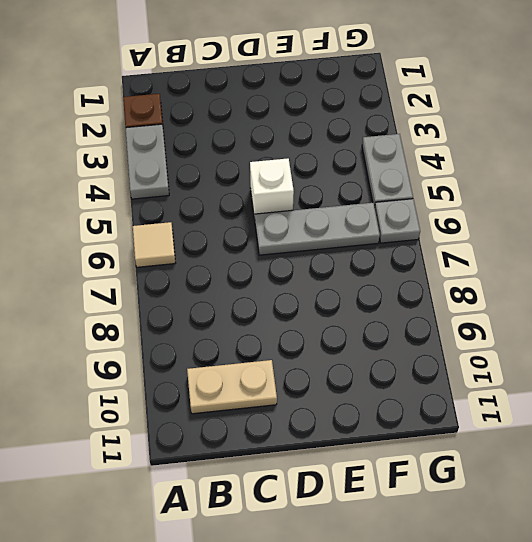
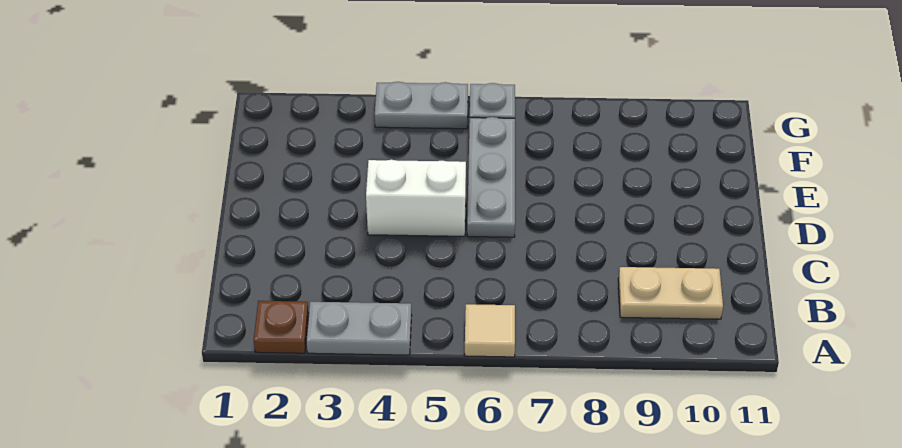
tan plate B10:C10 level 1 -> tan plate B9:B10 level 1
white brick D5 level 1 -> white brick D4:D5 level 1

